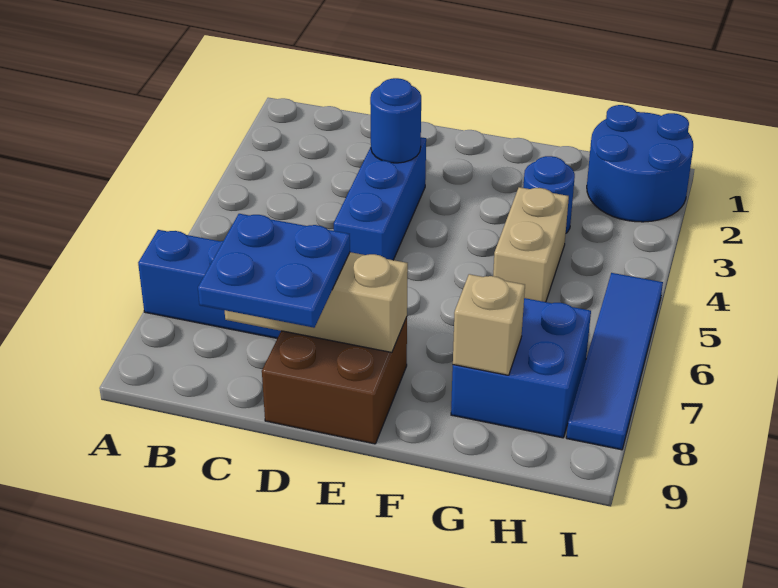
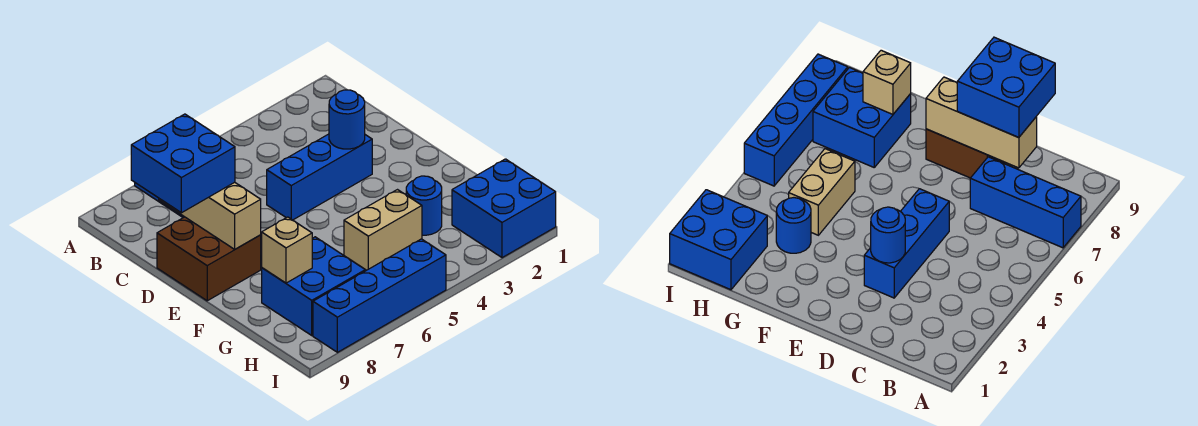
blue plate C8:D9 level 3 -> blue brick C8:D9 level 3
blue round brick H1:I2 level 1 -> blue brick H1:I2 level 1
blue tile I5:I8 level 1 -> blue brick I5:I8 level 1

